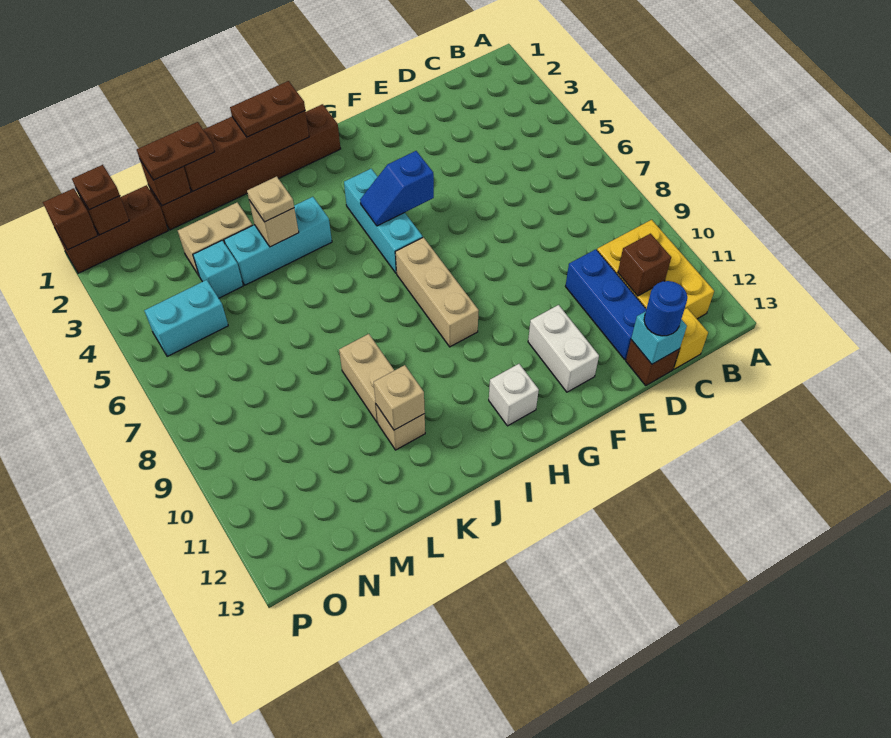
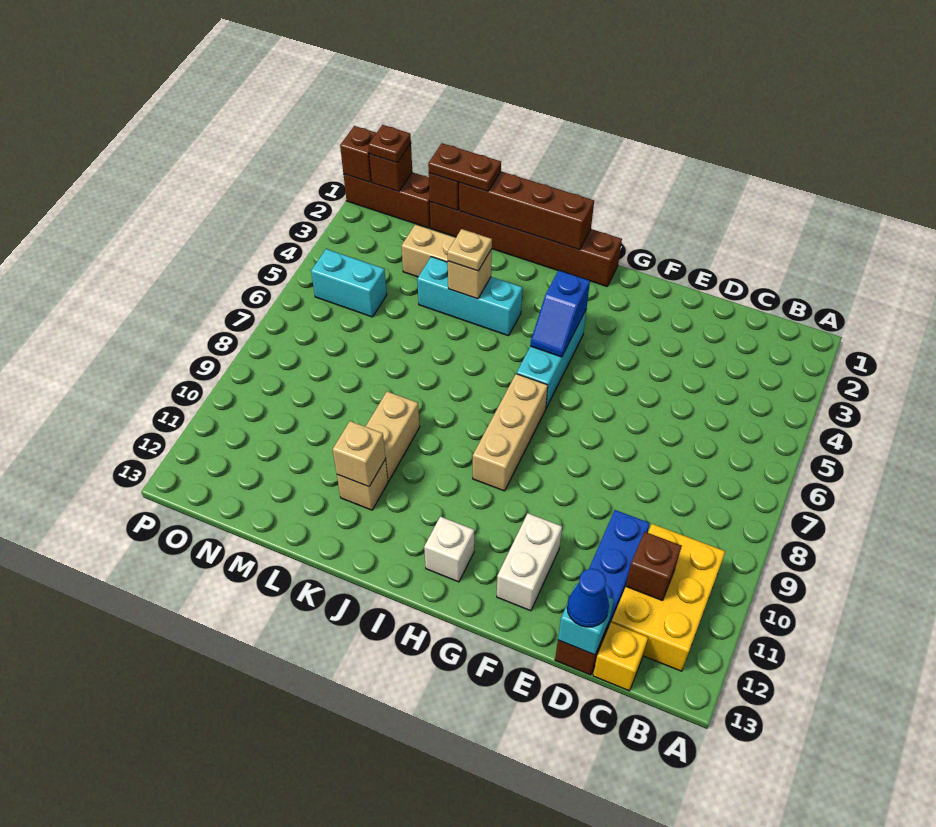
blue round brick D13 level 3 -> blue cone D13 level 3
blue slope G5:H5 level 2 top G -> blue slope H4:H5 level 2 top 4
brown plate I1:J1 level 3 -> none
cyan brick M4 level 1 -> none

